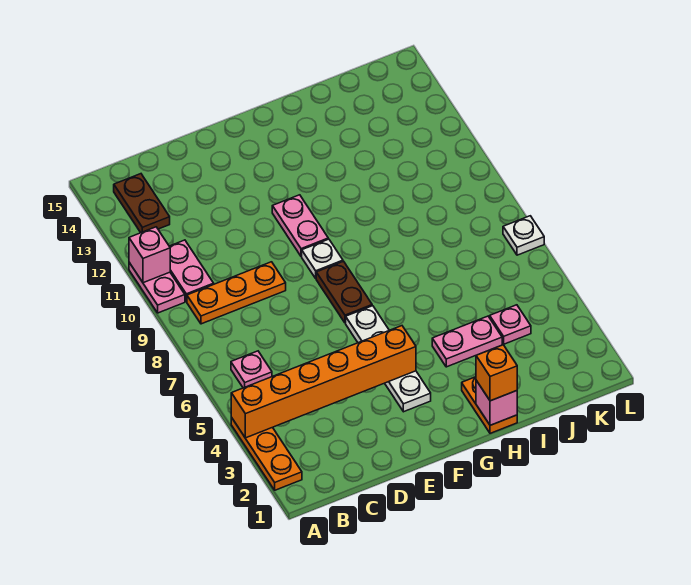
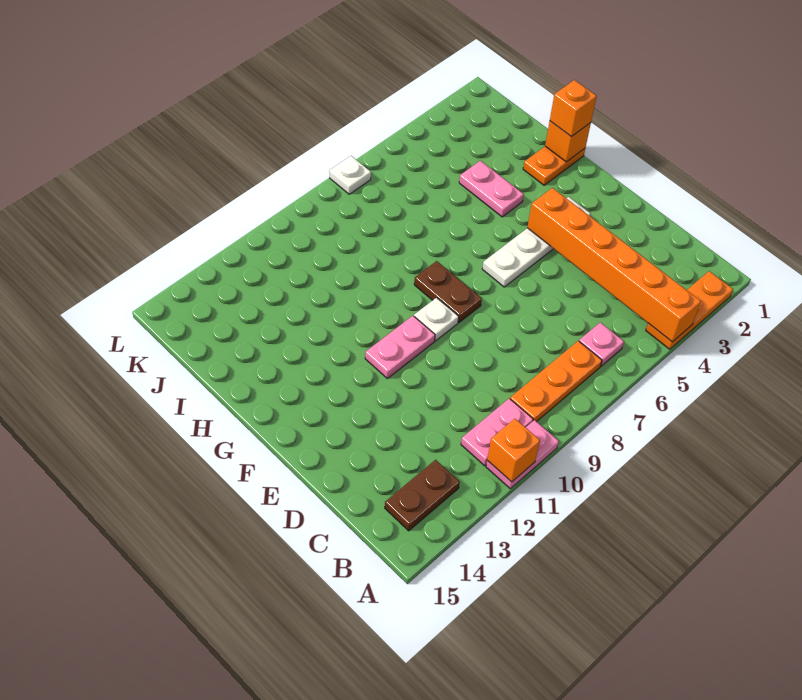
pink brick A11 level 2 -> orange brick A11 level 2
orange plate B9:D9 level 1 -> orange plate B7:B9 level 1
brown plate F7:F8 level 1 -> brown plate F8:G8 level 1
pink brick H1 level 2 -> orange brick H1 level 2
pink plate J4 level 1 -> none

